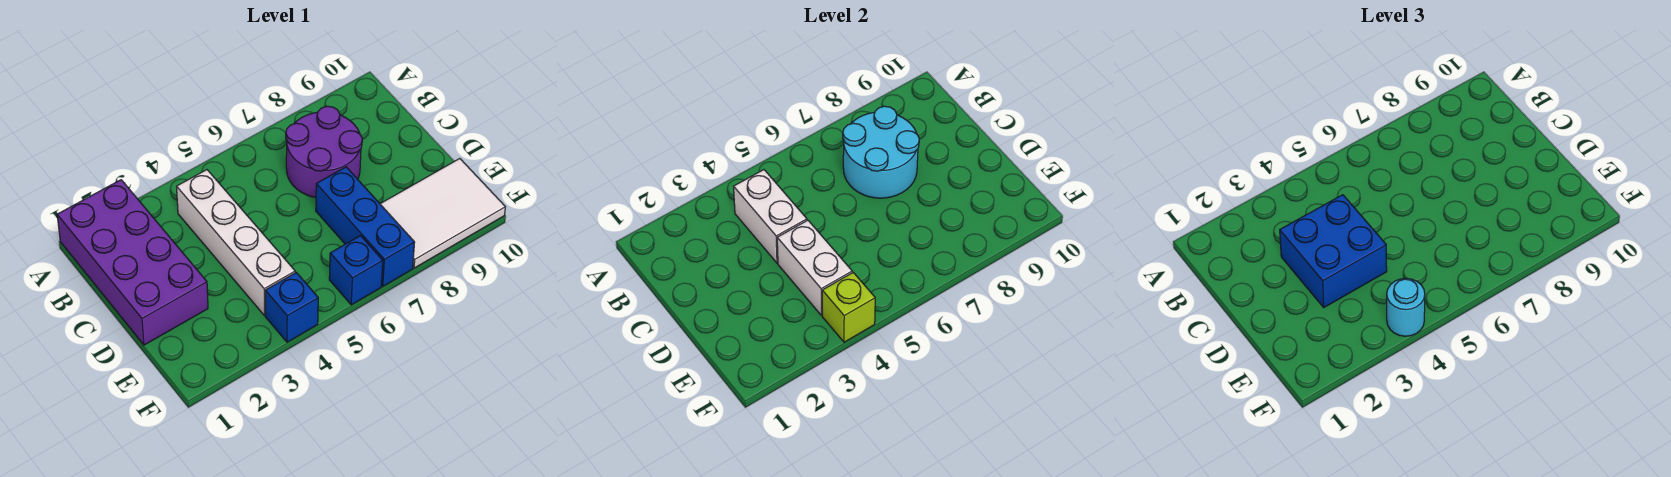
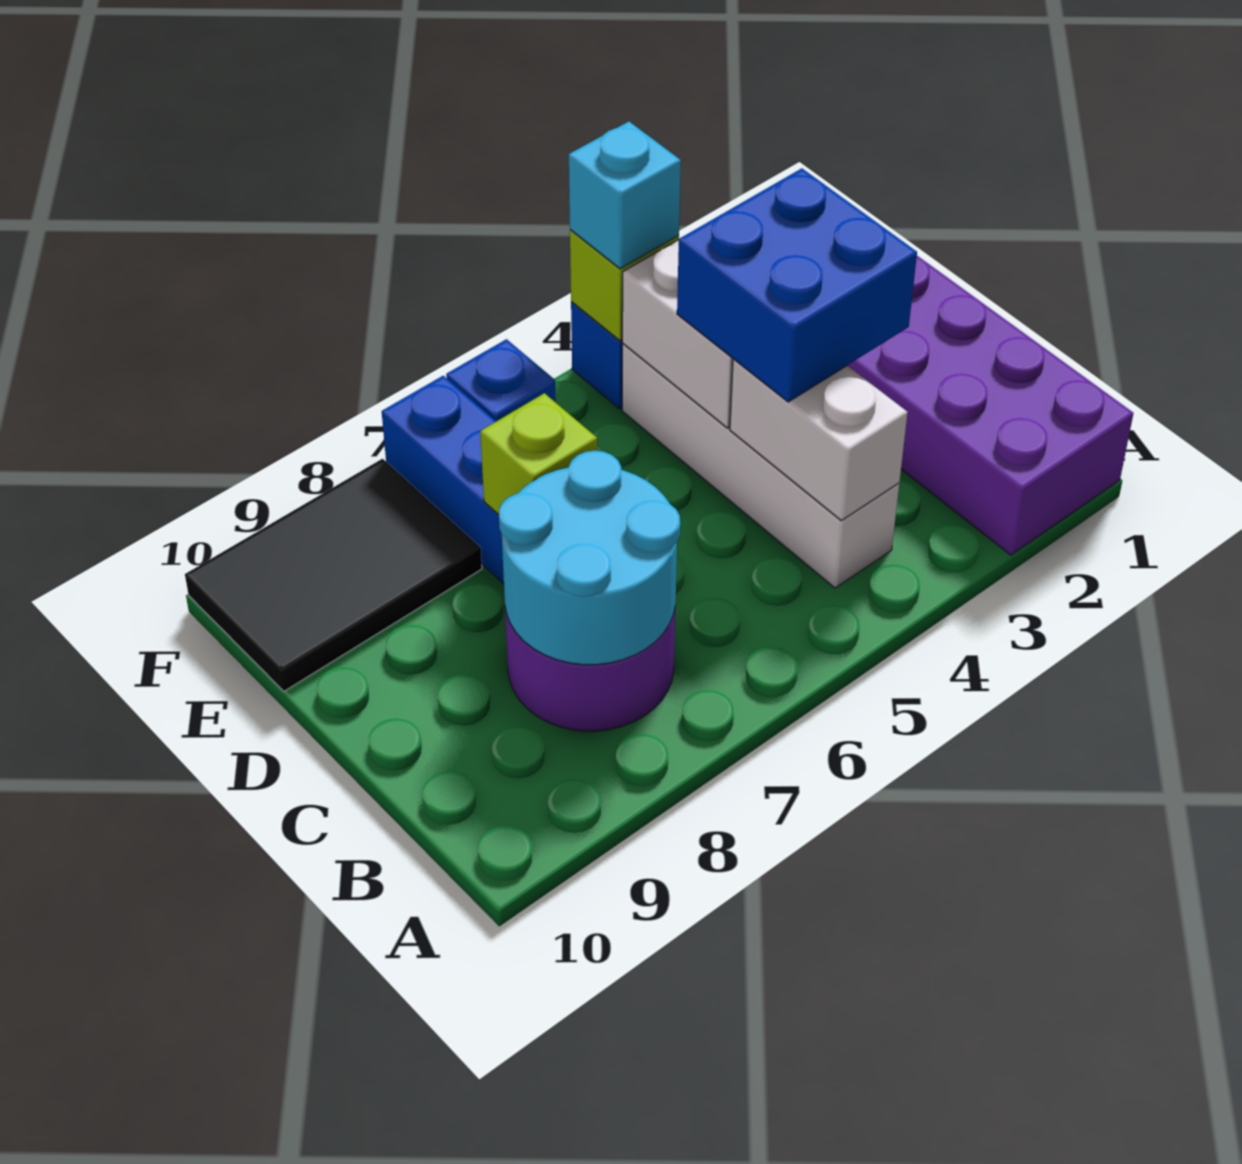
none -> lime brick D7 level 2
white tile E8:F10 level 1 -> black tile E8:F10 level 1
cyan round brick F4 level 3 -> cyan brick F4 level 3

